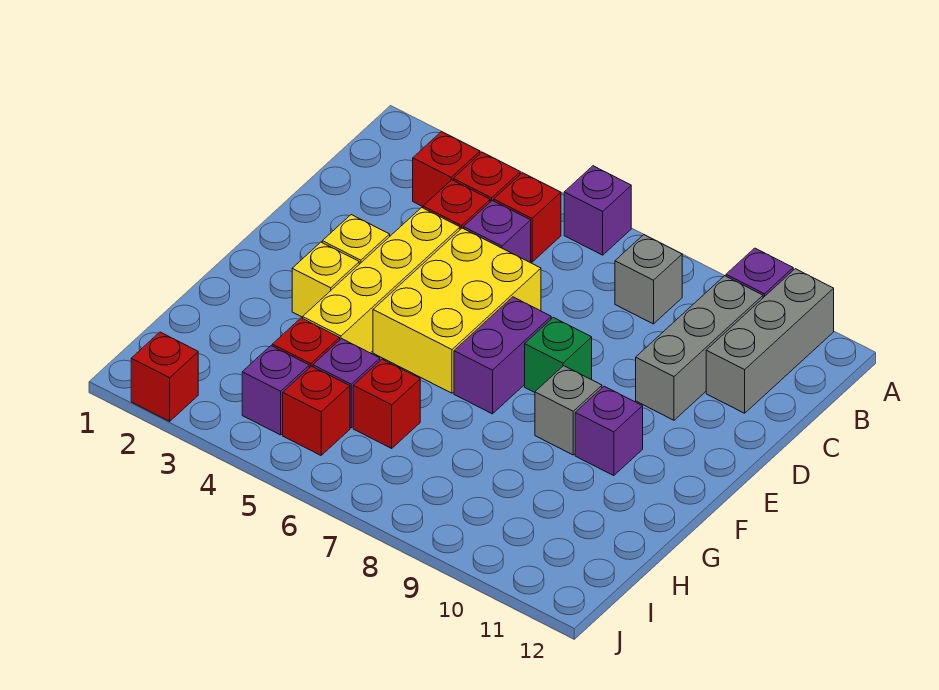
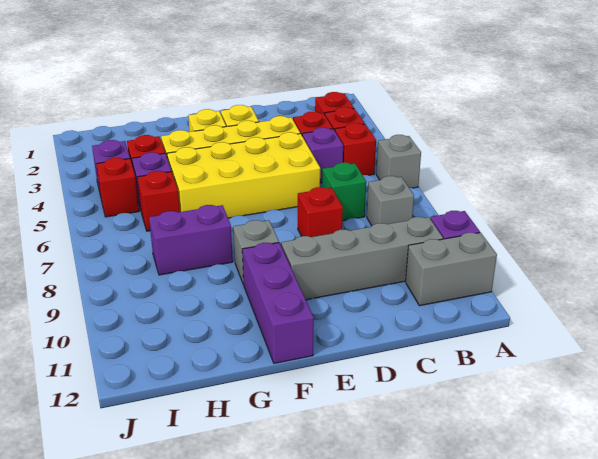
purple brick A6 level 1 -> grey brick A6 level 1
grey brick A11:C11 level 1 -> grey brick A11:B11 level 1
grey brick B10:D10 level 1 -> grey brick B10:E10 level 1
yellow brick D5:F6 level 1 -> yellow brick D5:G6 level 1
purple brick E7:F7 level 1 -> purple brick G8:H8 level 1
green brick E8 level 1 -> green brick C7 level 1
purple brick F10 level 1 -> purple brick F10:F12 level 1
red brick J2 level 1 -> red brick D8 level 1

